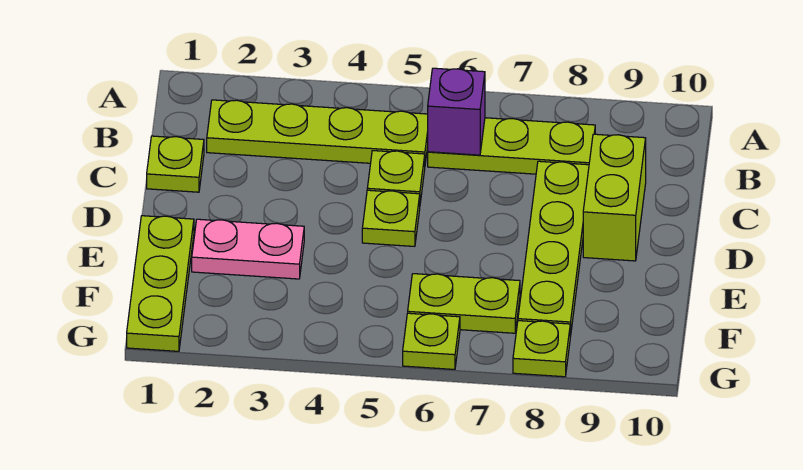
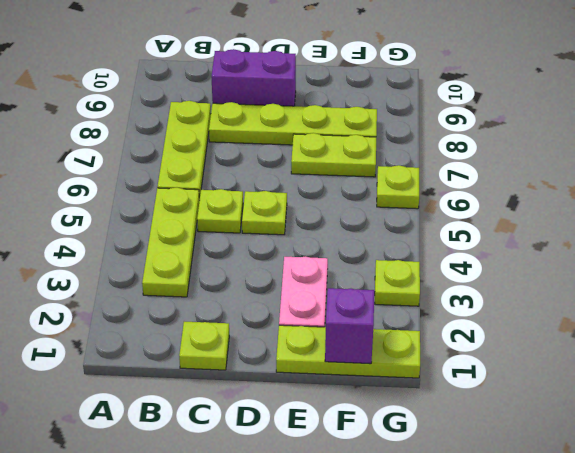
lime plate B2:B5 level 1 -> lime plate B3:B5 level 1
purple brick B6 level 2 -> purple brick F1 level 2
lime brick C9:D9 level 1 -> purple brick C9:D9 level 1
lime plate F6:F7 level 1 -> lime plate E7:F7 level 1
lime plate G8 level 1 -> lime plate G3 level 1

